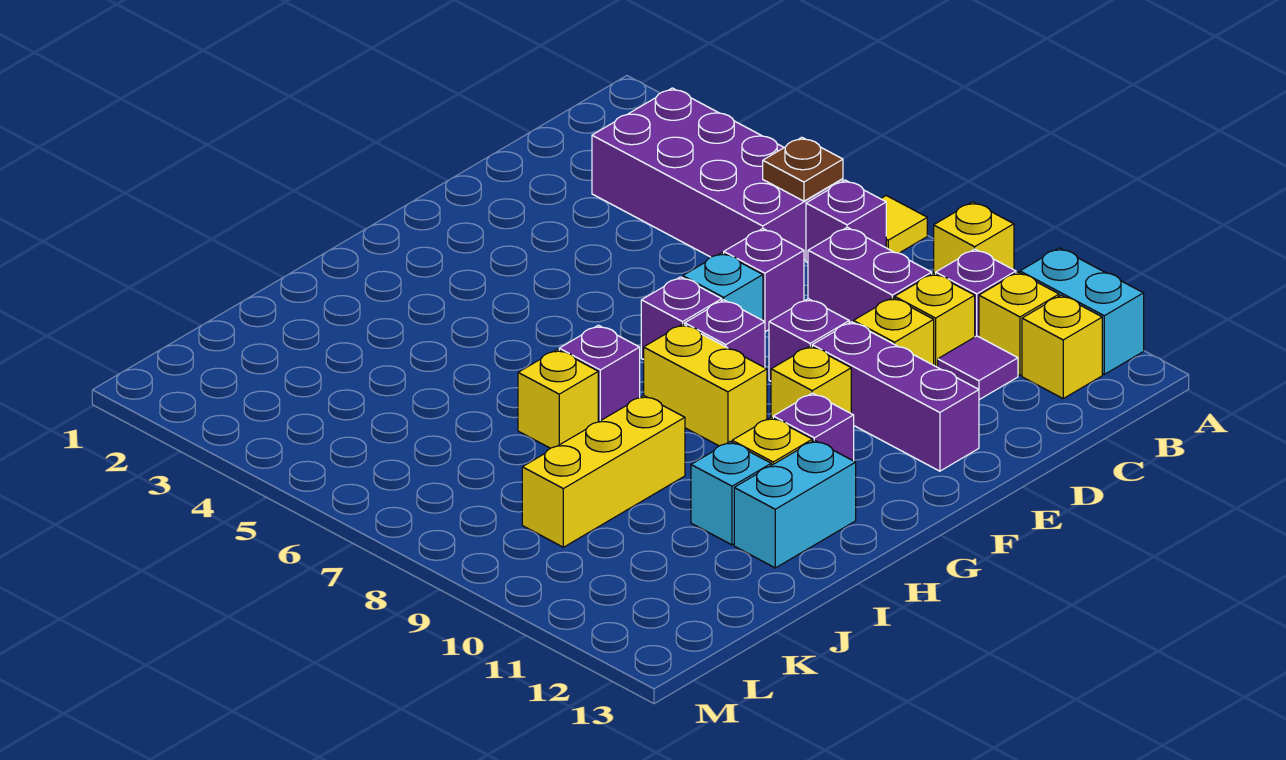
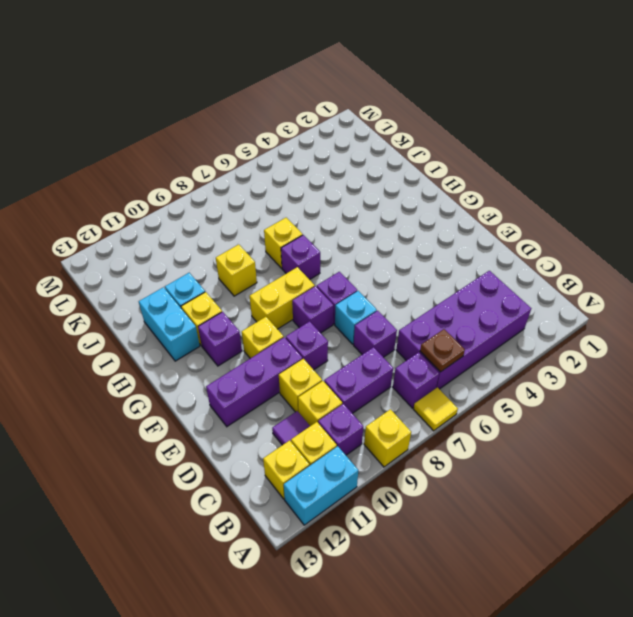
yellow brick I9:K9 level 1 -> yellow brick I9 level 1

